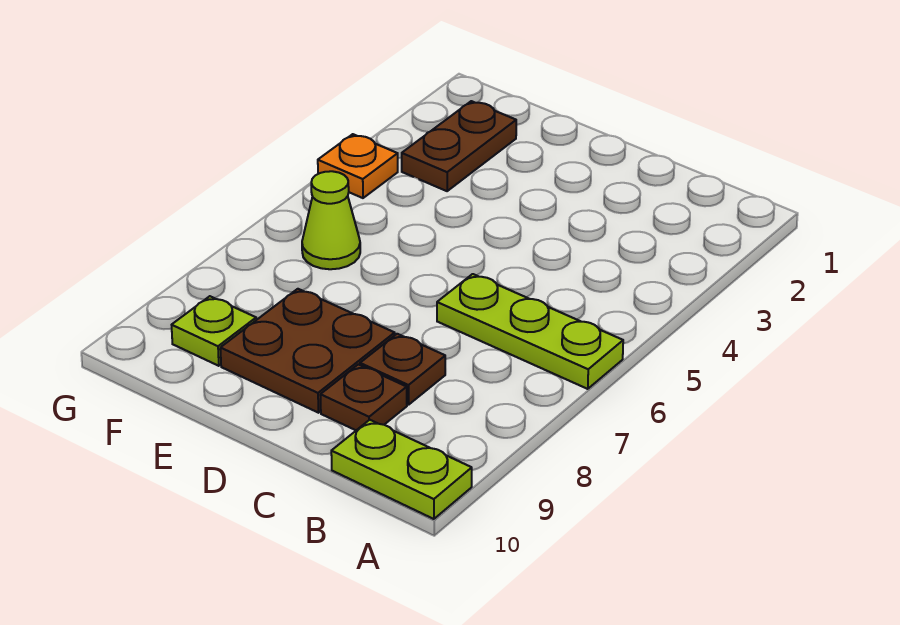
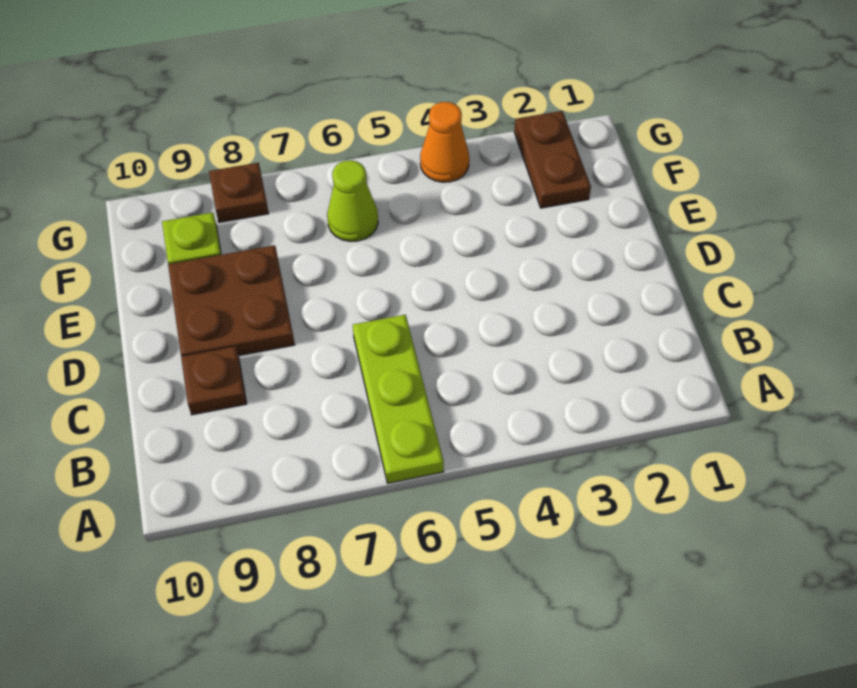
lime plate A10:B10 level 1 -> none
brown plate C8 level 1 -> brown plate G8 level 1
brown plate F2:F3 level 1 -> brown plate F2:G2 level 1
orange plate G4 level 1 -> orange cone G4 level 1

